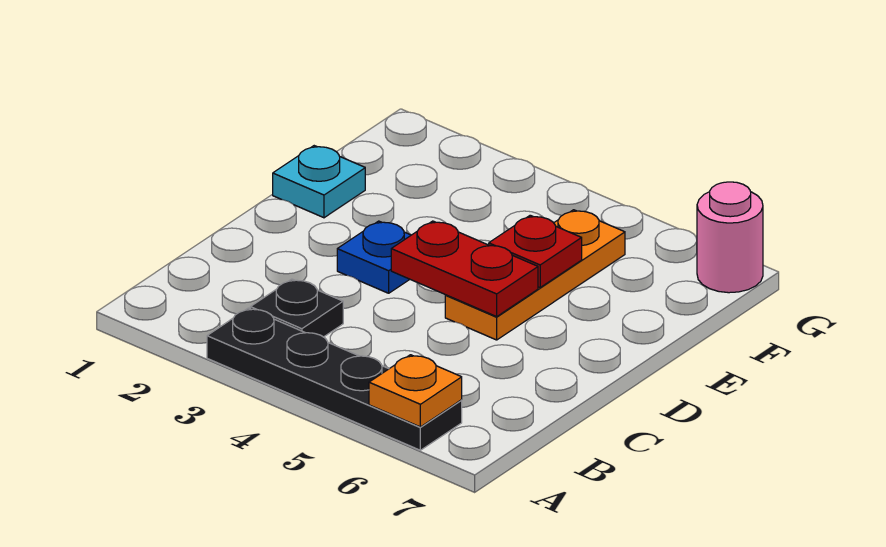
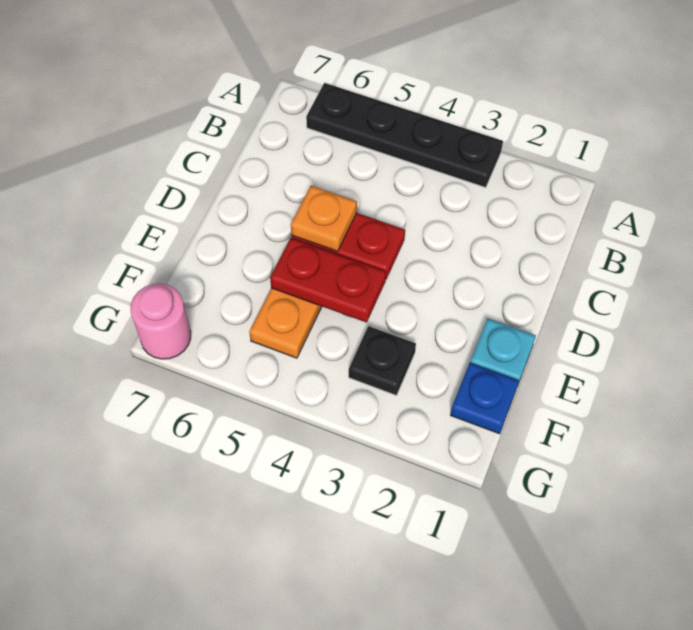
orange plate A6 level 2 -> orange plate D5 level 3
black plate B3 level 1 -> black plate F3 level 1
blue plate D3 level 1 -> blue plate F1 level 1
red plate E5 level 2 -> red plate E4:E5 level 2

